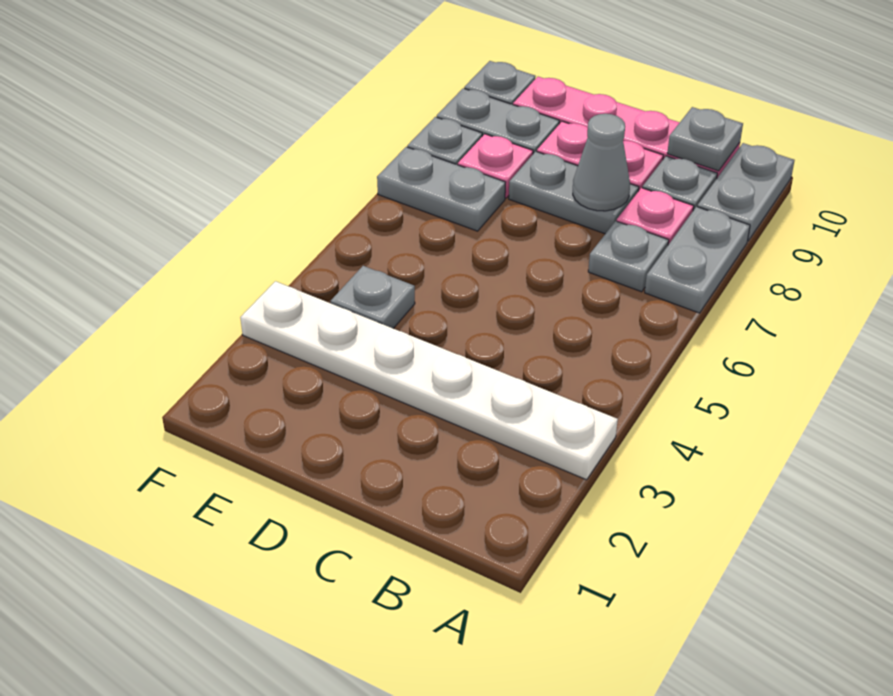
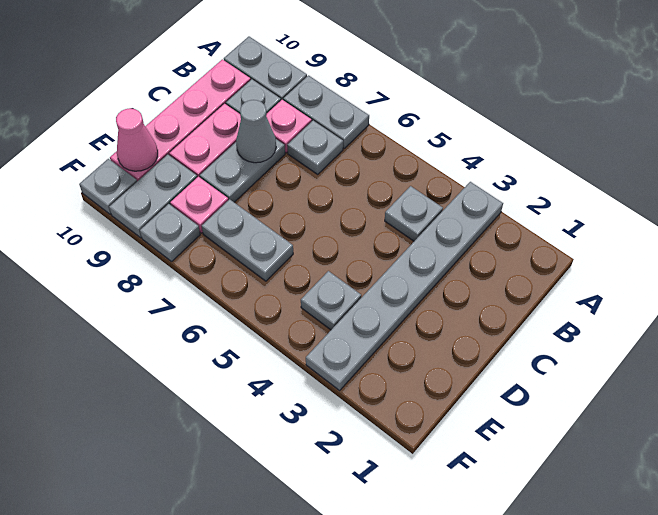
white plate A3:F3 level 1 -> grey plate A3:F3 level 1
grey plate B10 level 2 -> grey plate B4 level 1
grey plate E7:F7 level 1 -> grey plate E6:E7 level 1
none -> pink cone E10 level 2

